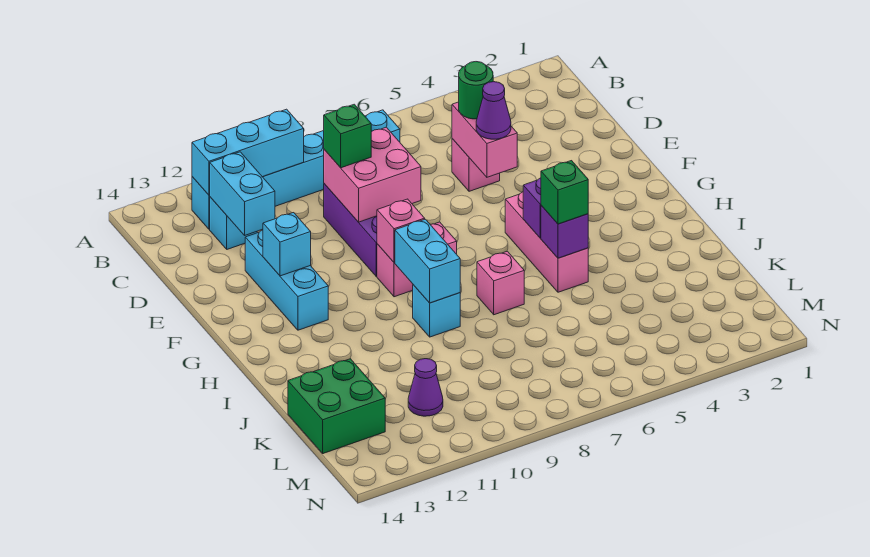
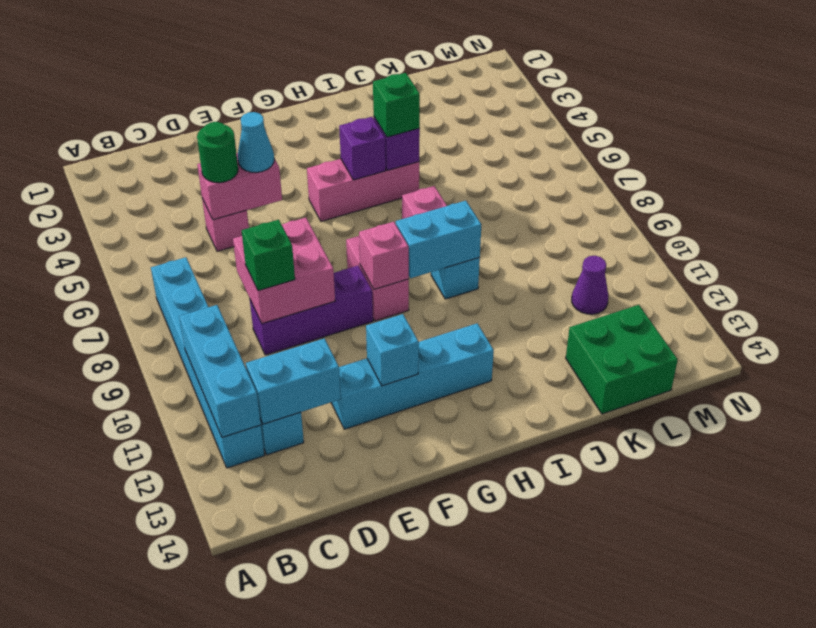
purple cone E5 level 3 -> cyan cone E5 level 3
cyan brick E12:G12 level 1 -> cyan brick E12:H12 level 1

